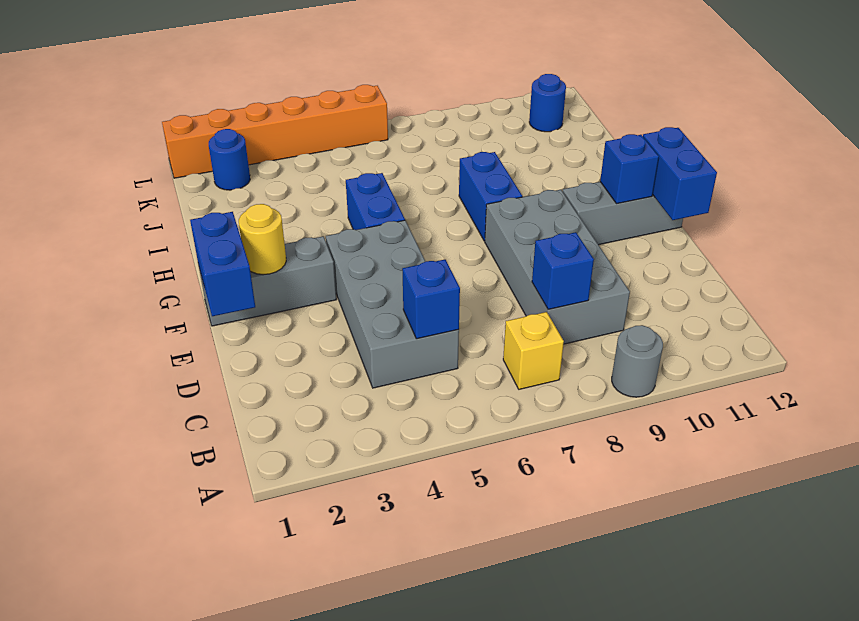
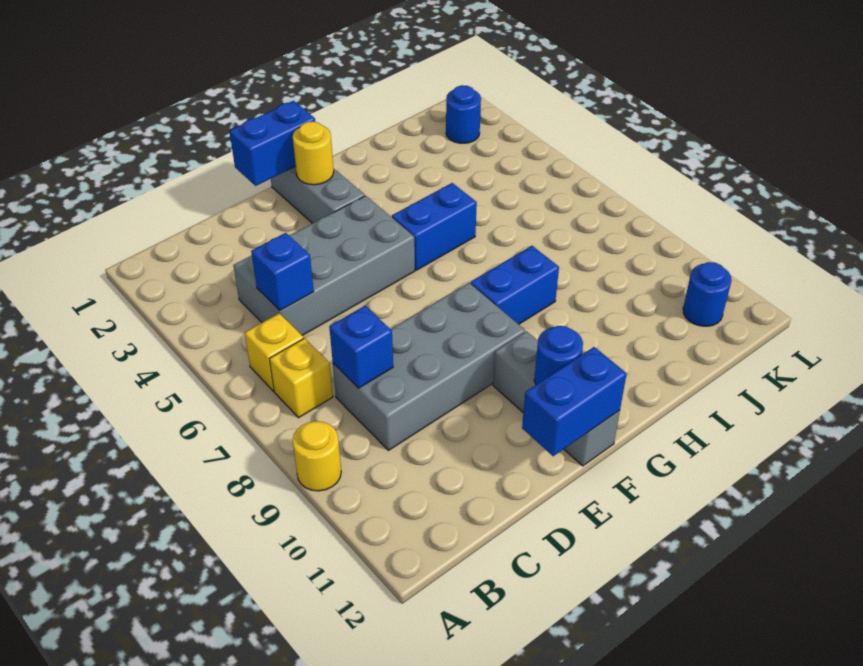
grey round brick A9 level 1 -> yellow round brick A9 level 1
none -> yellow brick B6 level 1
blue brick F11 level 2 -> blue round brick F11 level 2
orange brick L1:L6 level 1 -> none

